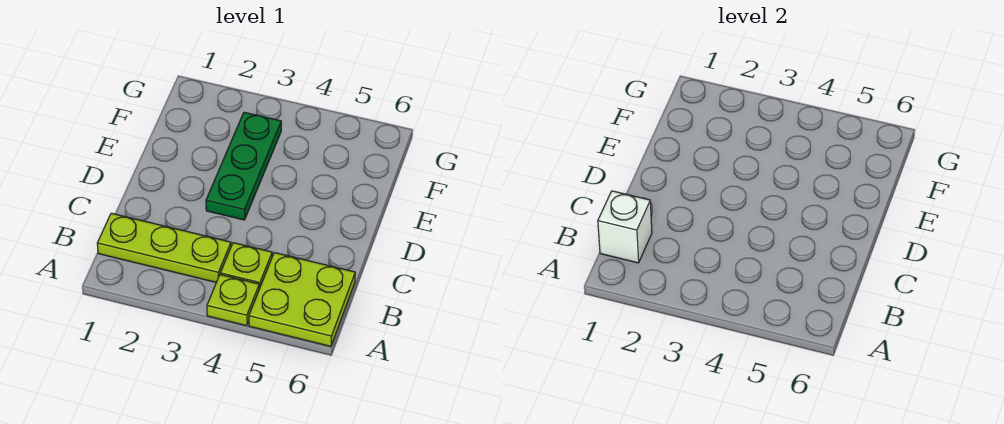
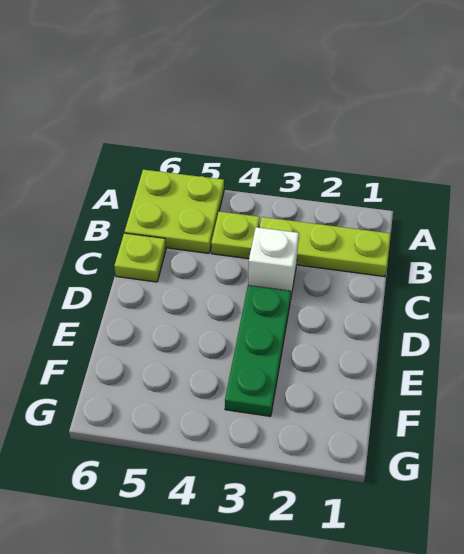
lime plate A4 level 1 -> lime plate C6 level 1
white brick B1 level 2 -> white brick C3 level 1

